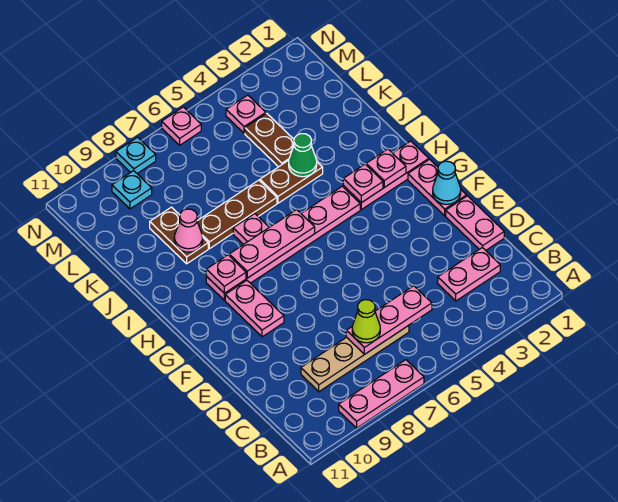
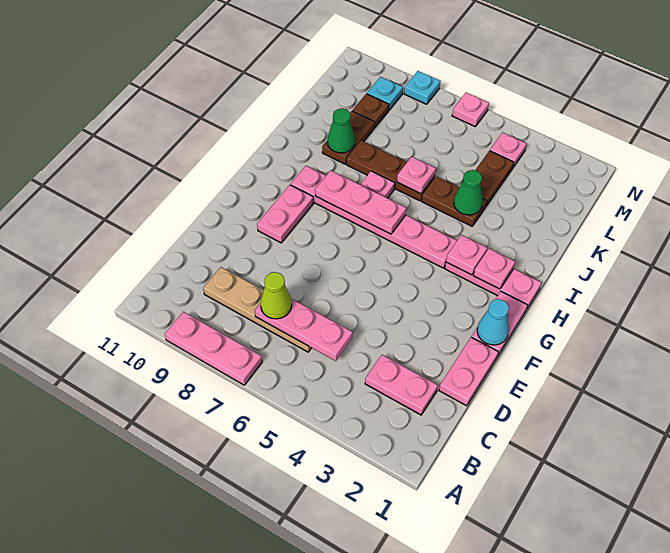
pink plate H9 level 2 -> pink plate J6 level 2
pink cone J9 level 2 -> green cone J9 level 2
none -> brown plate L9 level 1

